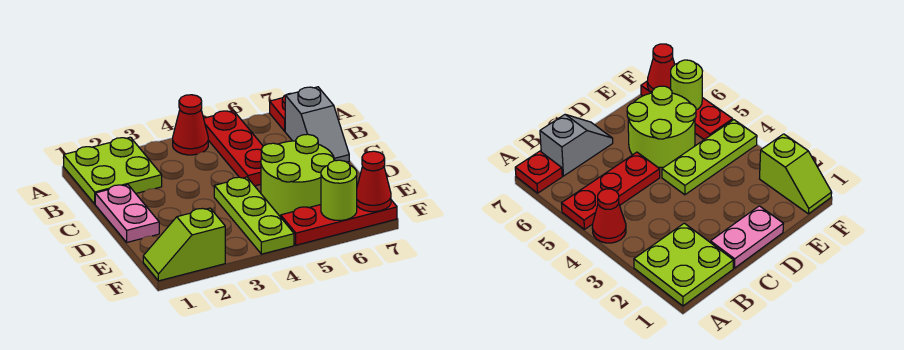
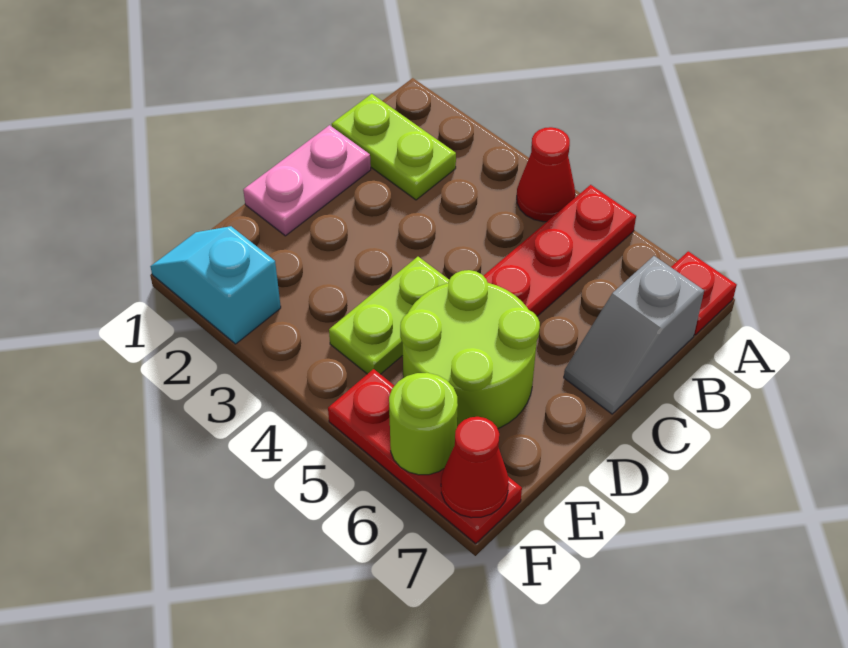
lime plate A1:B2 level 1 -> lime plate B1:B2 level 1
lime plate D4:F4 level 1 -> lime plate D4:E4 level 1
lime slope F1:F2 level 1 top 2 -> cyan slope F1:F2 level 1 top 2

